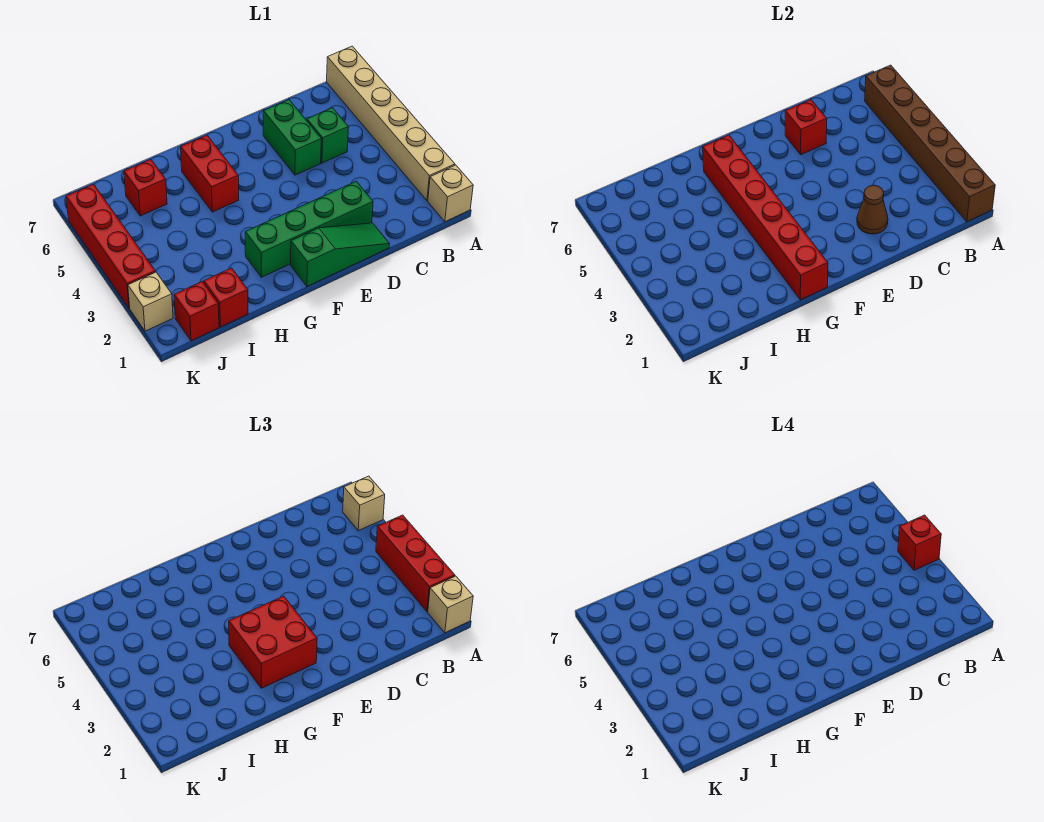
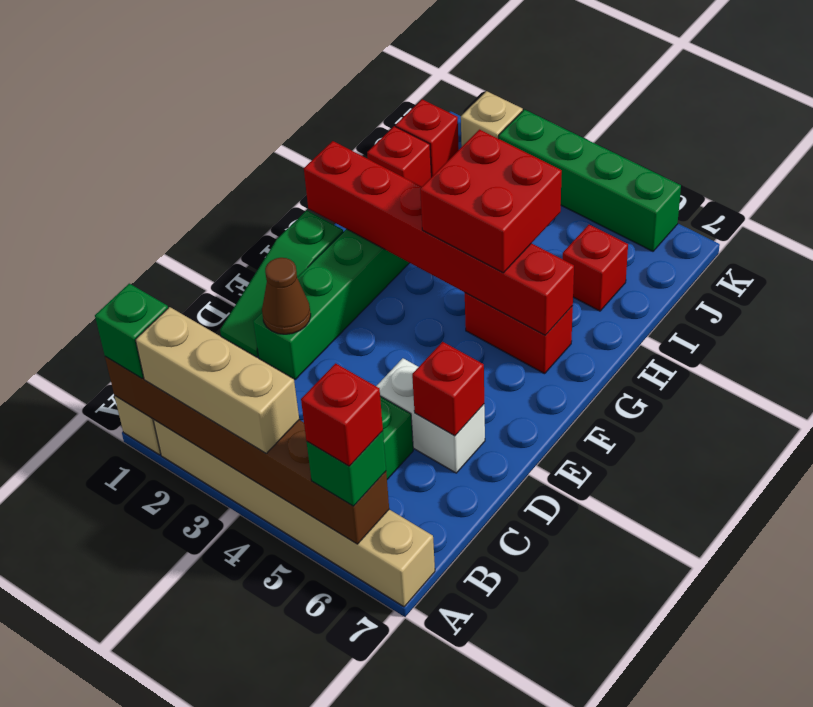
tan brick A1 level 3 -> green brick A1 level 3
red brick A2:A4 level 3 -> tan brick A2:A4 level 3
red brick A4 level 4 -> red brick A6 level 4
tan brick A6 level 3 -> green brick A6 level 3
green brick D5:D6 level 1 -> white brick D5:D6 level 1
red brick F2:G3 level 3 -> red brick G4:H5 level 3
red brick K3:K6 level 1 -> green brick K3:K6 level 1

